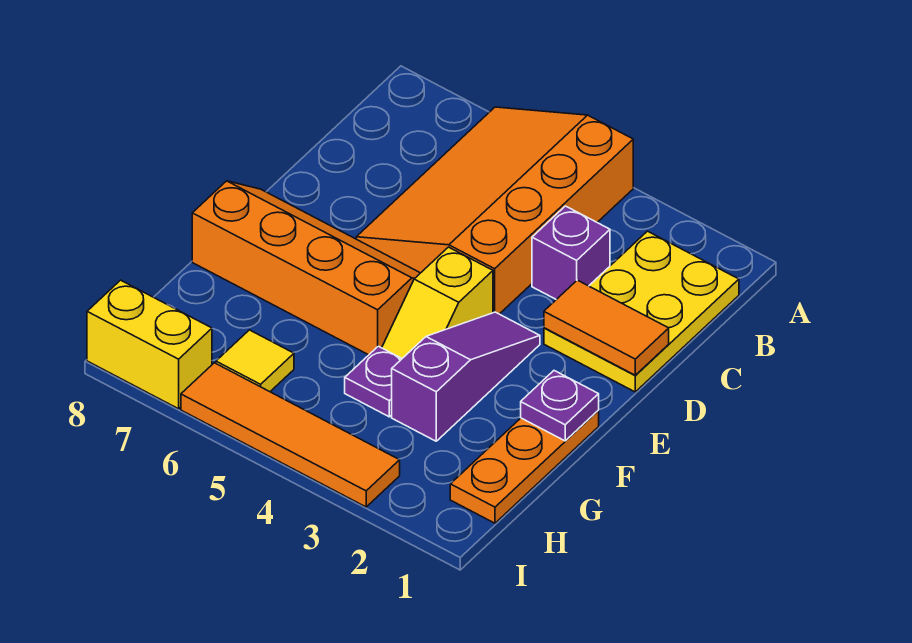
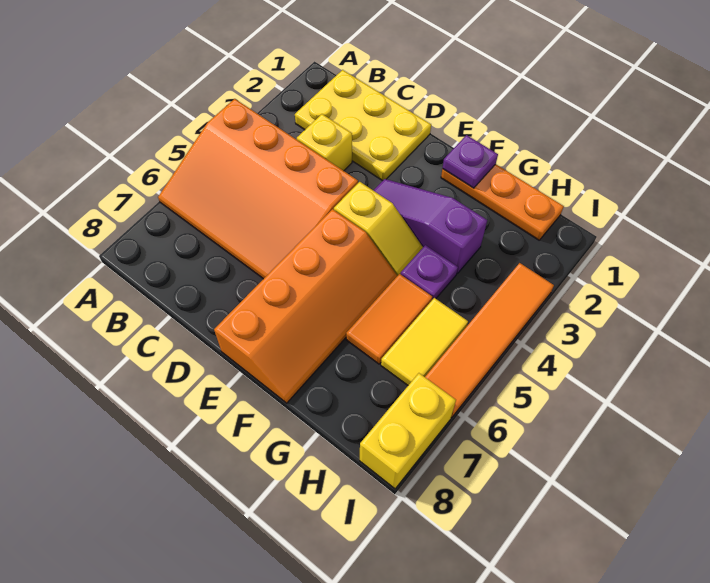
purple brick C3 level 1 -> yellow brick C3 level 1
orange tile D1:D2 level 2 -> orange tile G5:G6 level 1
orange slope E5:F8 level 1 top F -> orange slope E5:F8 level 1 top E
yellow tile H6 level 1 -> yellow tile H5:H6 level 1

